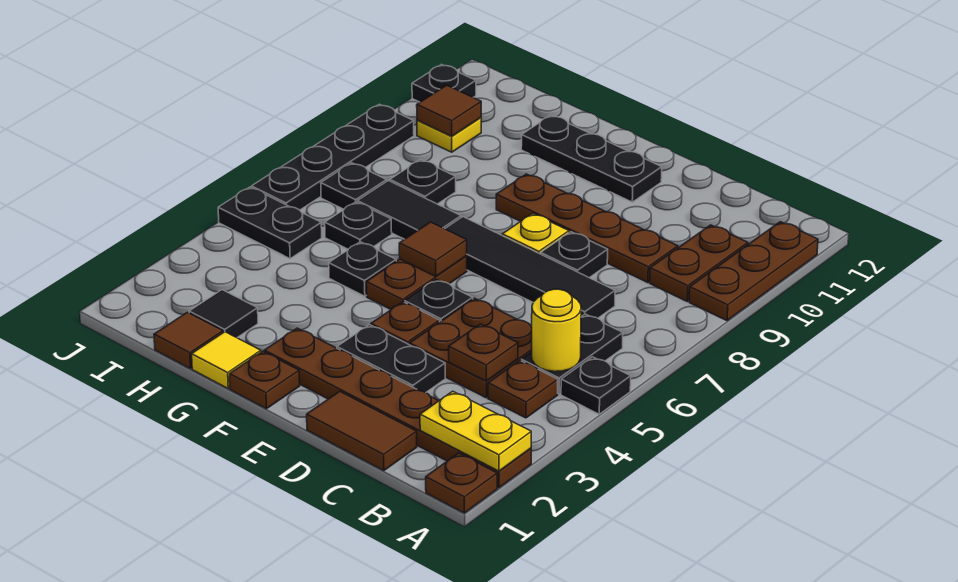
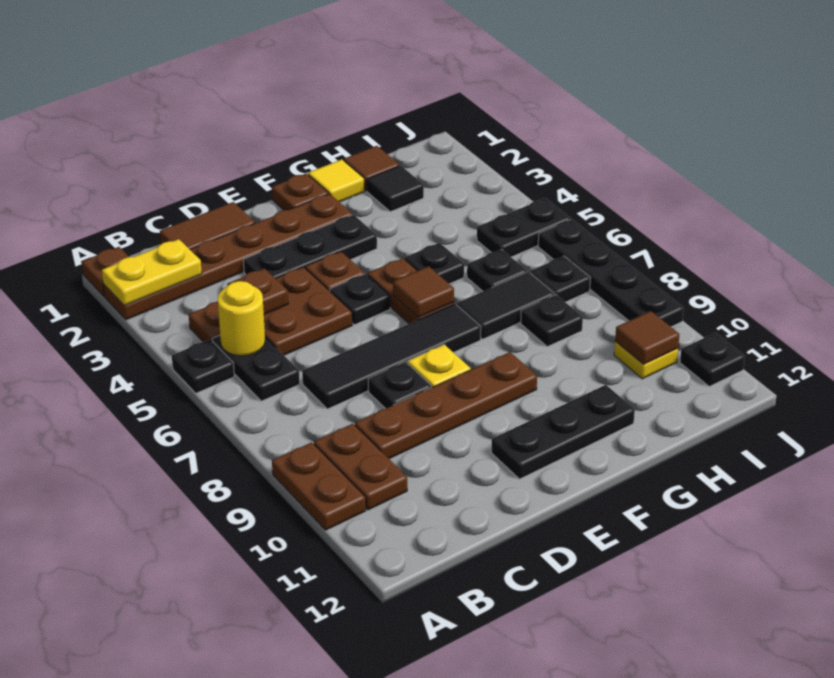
brown plate A9:A11 level 1 -> brown plate A9:A10 level 1
black plate D3:E3 level 1 -> black plate D3:F3 level 1

